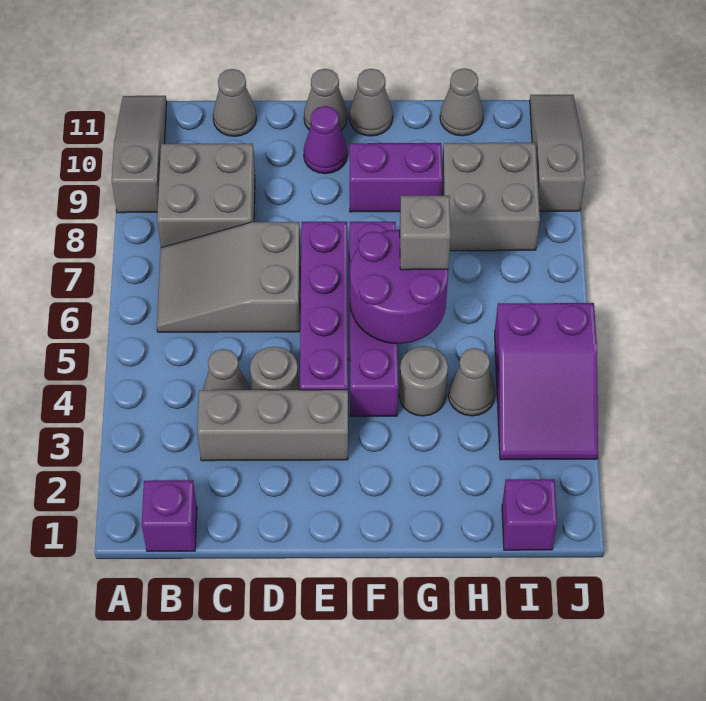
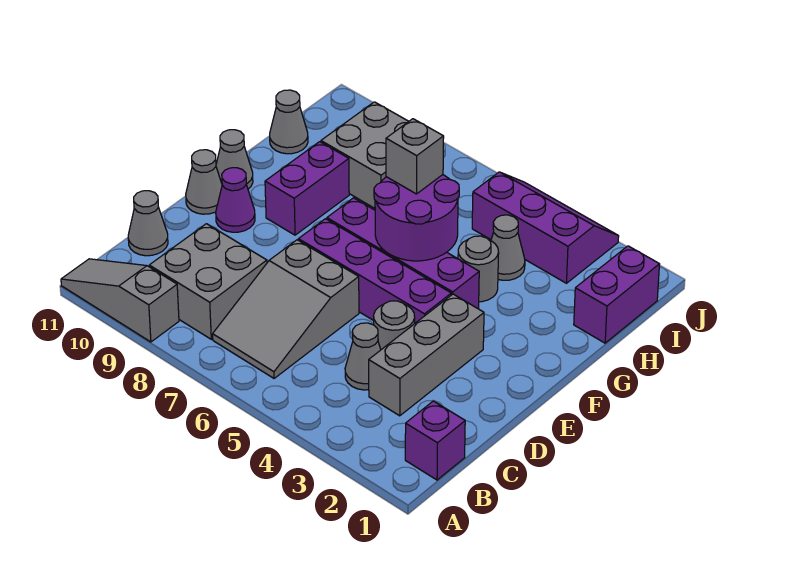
purple brick I1 level 1 -> purple brick H1:I1 level 1
purple slope I3:J5 level 1 top 5 -> purple slope I3:J5 level 1 top I
grey slope J9:J11 level 1 top 9 -> none

